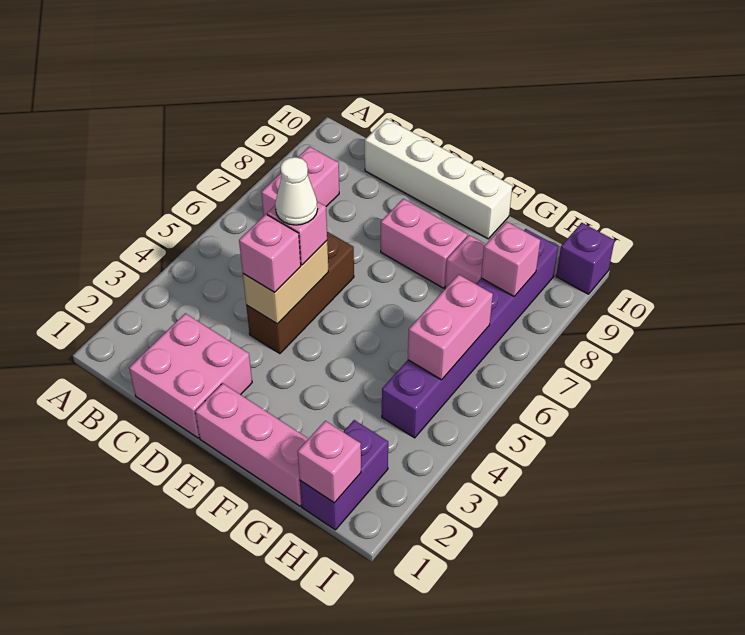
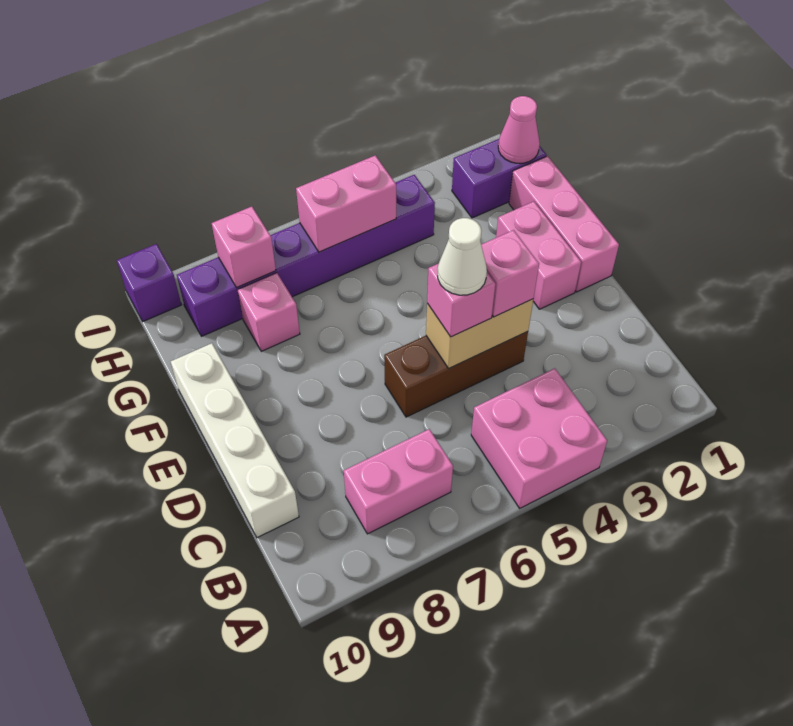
pink brick C1:D2 level 1 -> pink brick A4:B5 level 1
pink brick E8:F8 level 1 -> pink brick E2:F2 level 1
pink brick H1 level 2 -> pink cone H1 level 2

